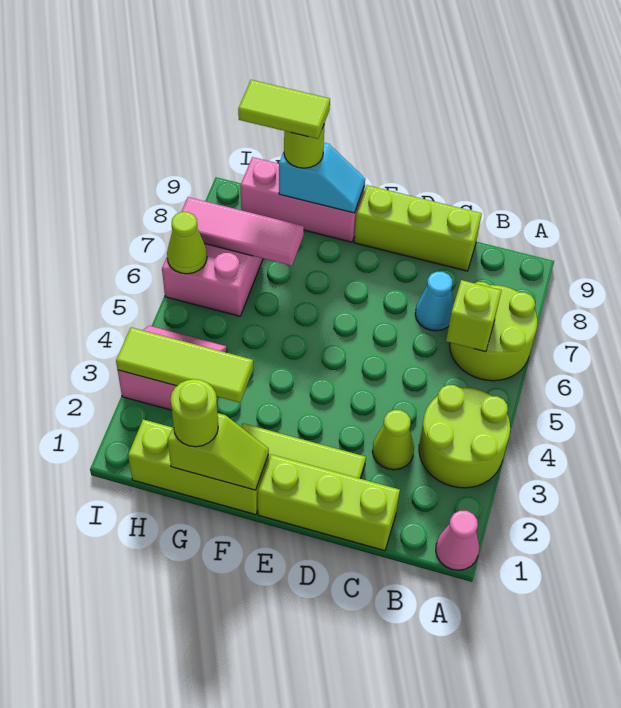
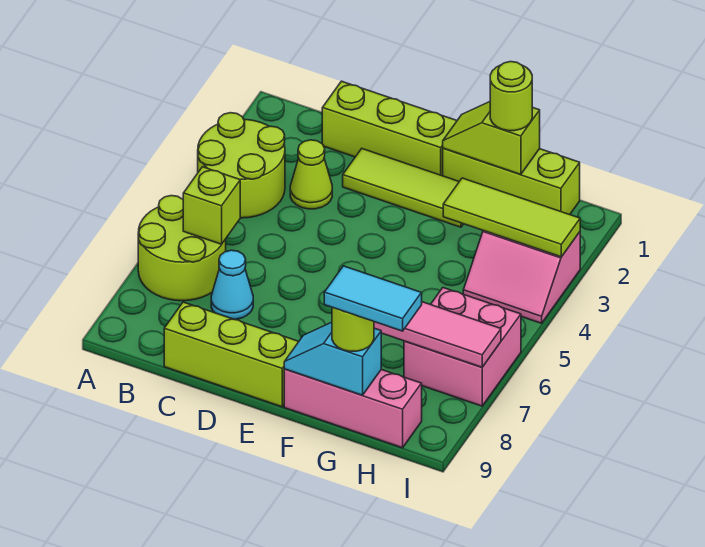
pink cone A1 level 1 -> none
lime tile G9:H9 level 4 -> cyan tile G9:H9 level 4
lime cone I6 level 2 -> none

